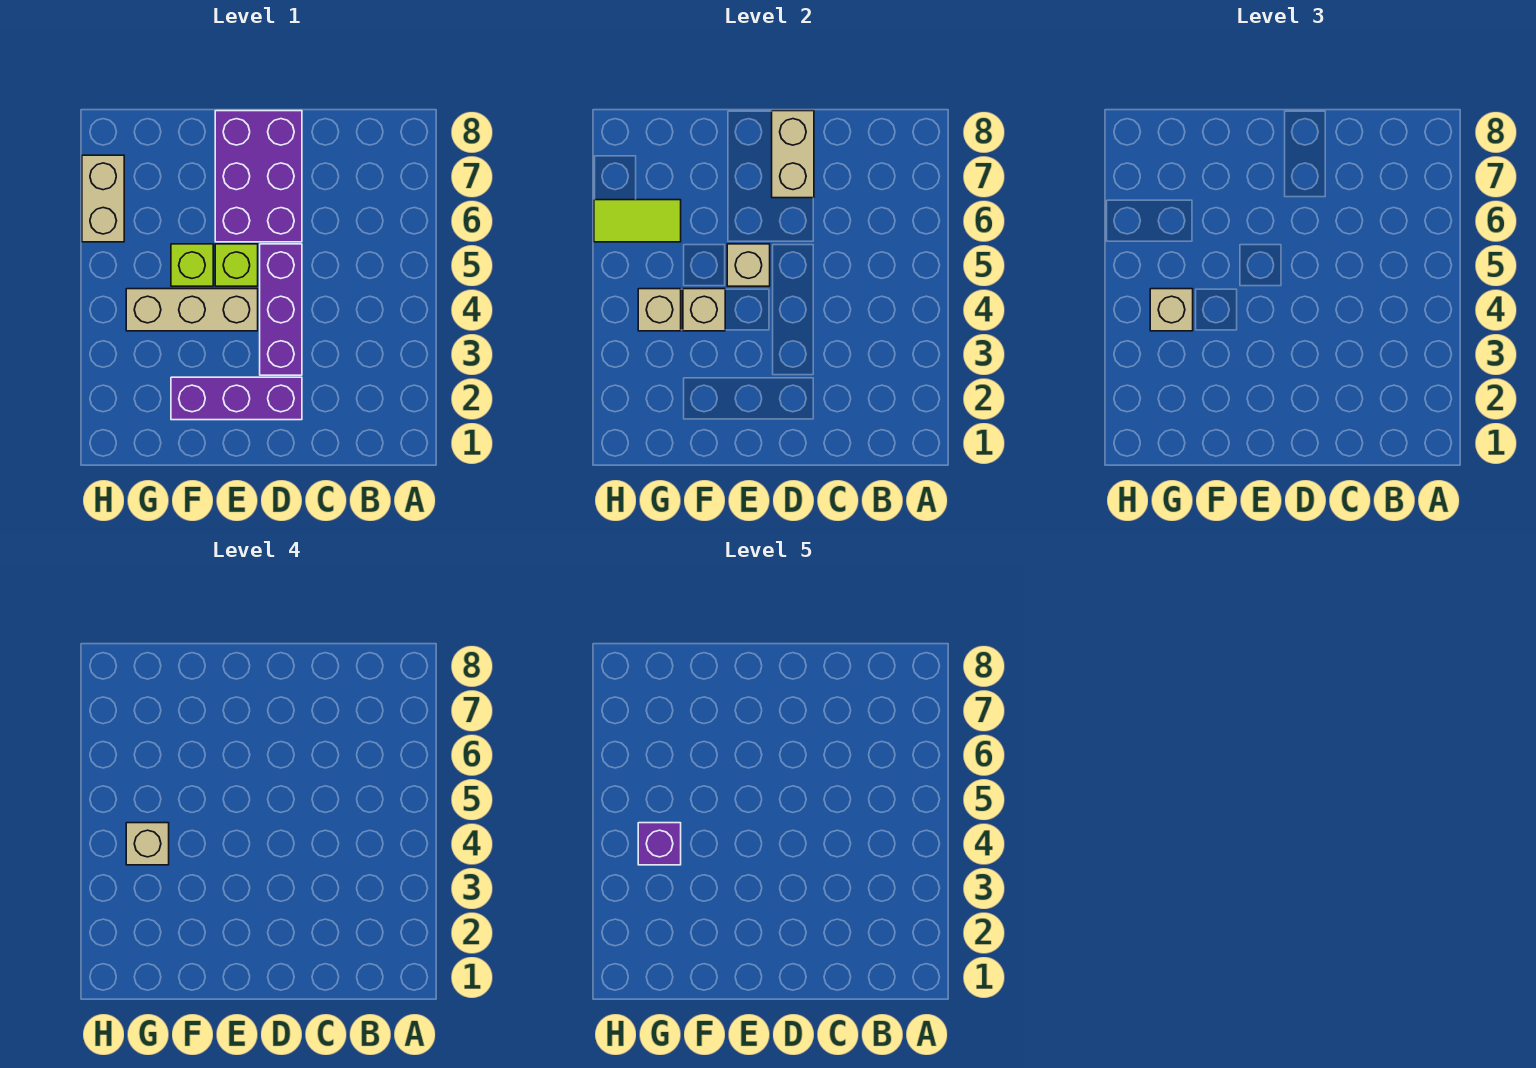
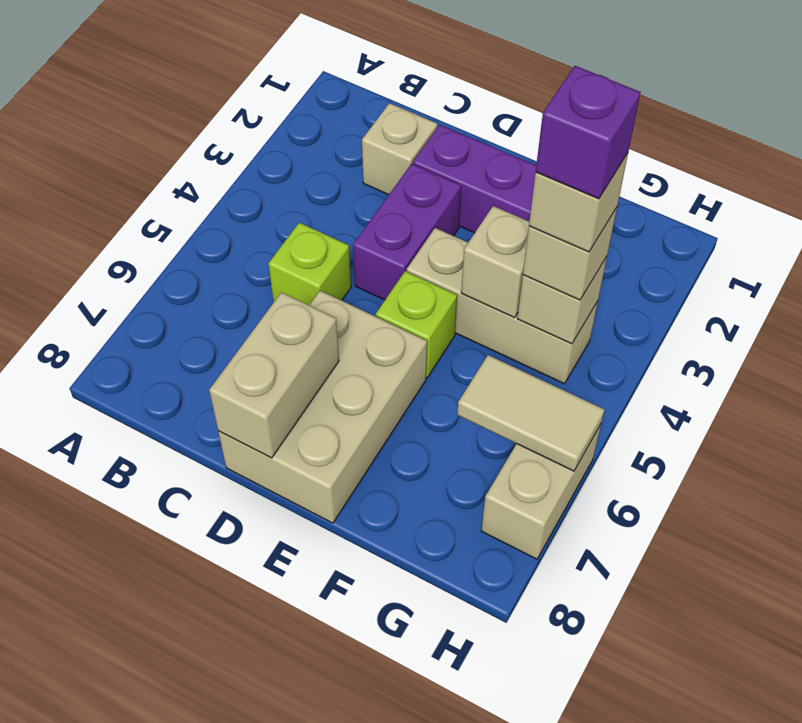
purple brick D3:D5 level 1 -> purple brick D3:D4 level 1
purple brick D6:E8 level 1 -> tan brick D6:E8 level 1
tan brick E5 level 2 -> tan brick C2 level 1
lime brick F5 level 1 -> lime brick C5 level 1
lime tile G6:H6 level 2 -> tan tile G6:H6 level 2

